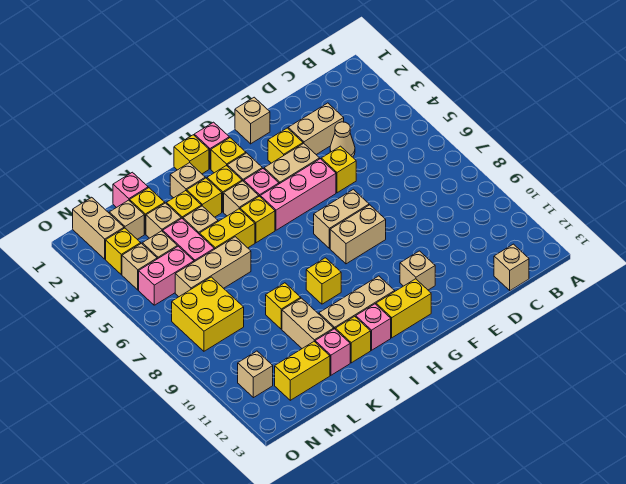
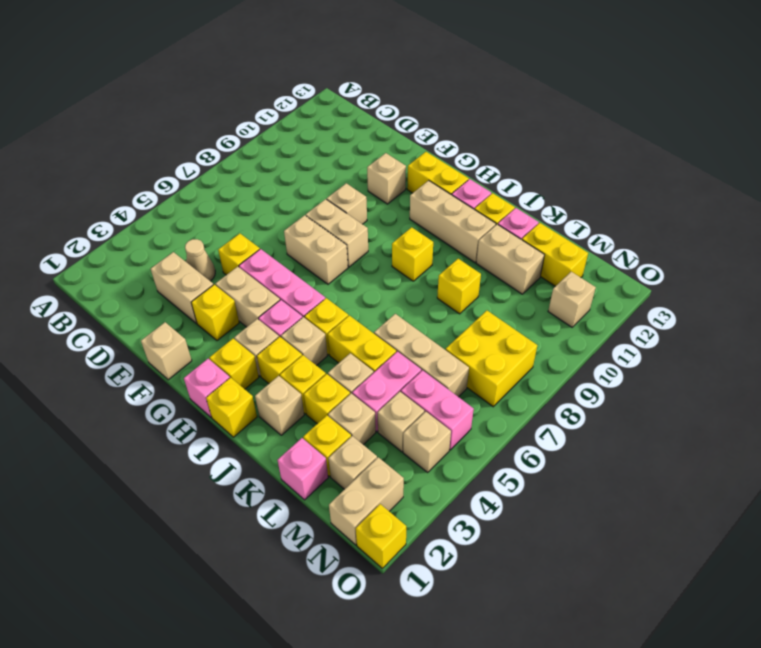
tan brick C13 level 1 -> tan brick F9 level 1
tan brick K10:K11 level 1 -> tan brick K11:L11 level 1
yellow brick N3 level 1 -> yellow brick O1 level 1

